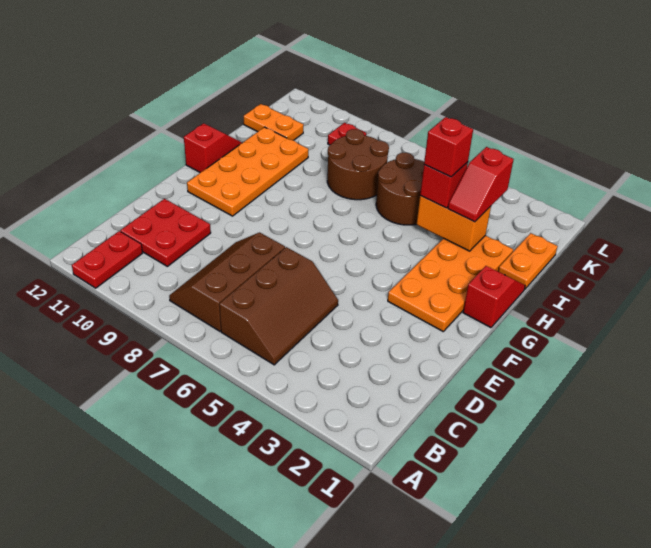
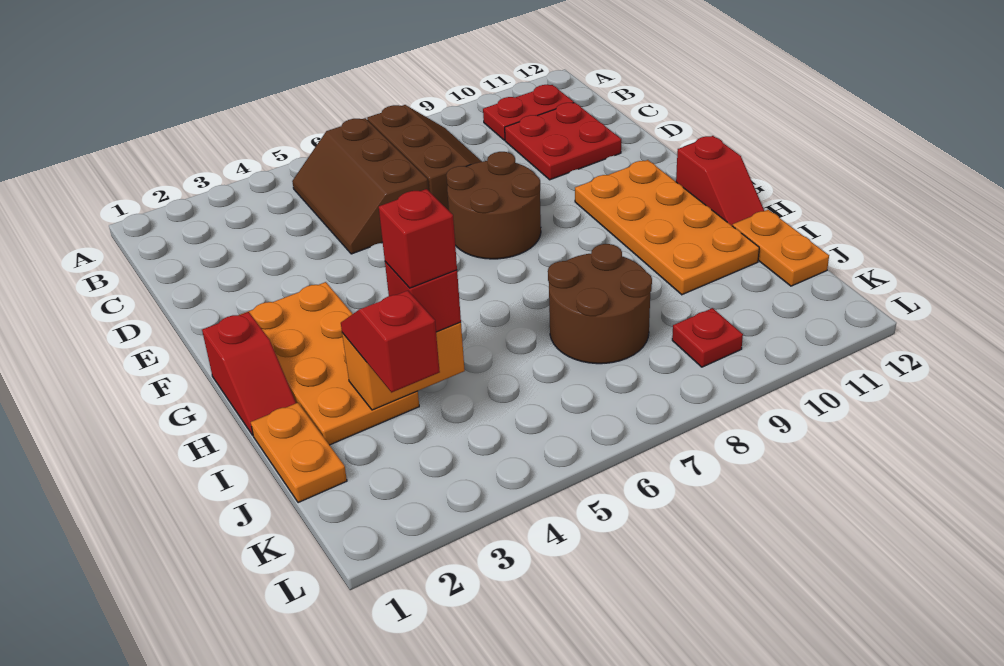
red plate A11:B11 level 1 -> red plate B10:B11 level 1
brown round brick I5:J6 level 1 -> brown round brick E7:F8 level 1
orange plate J11:J12 level 1 -> orange plate I12:J12 level 1

